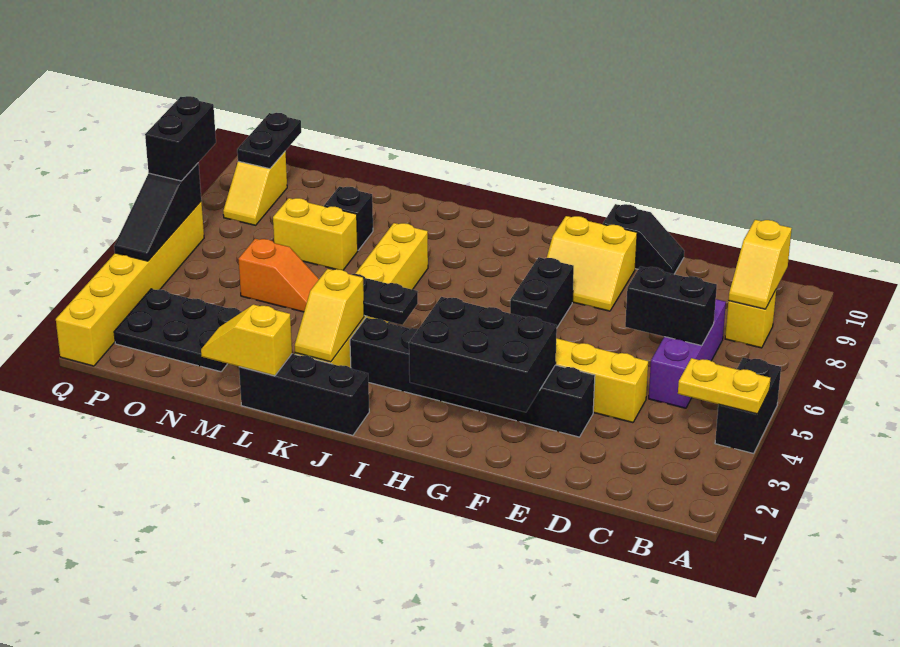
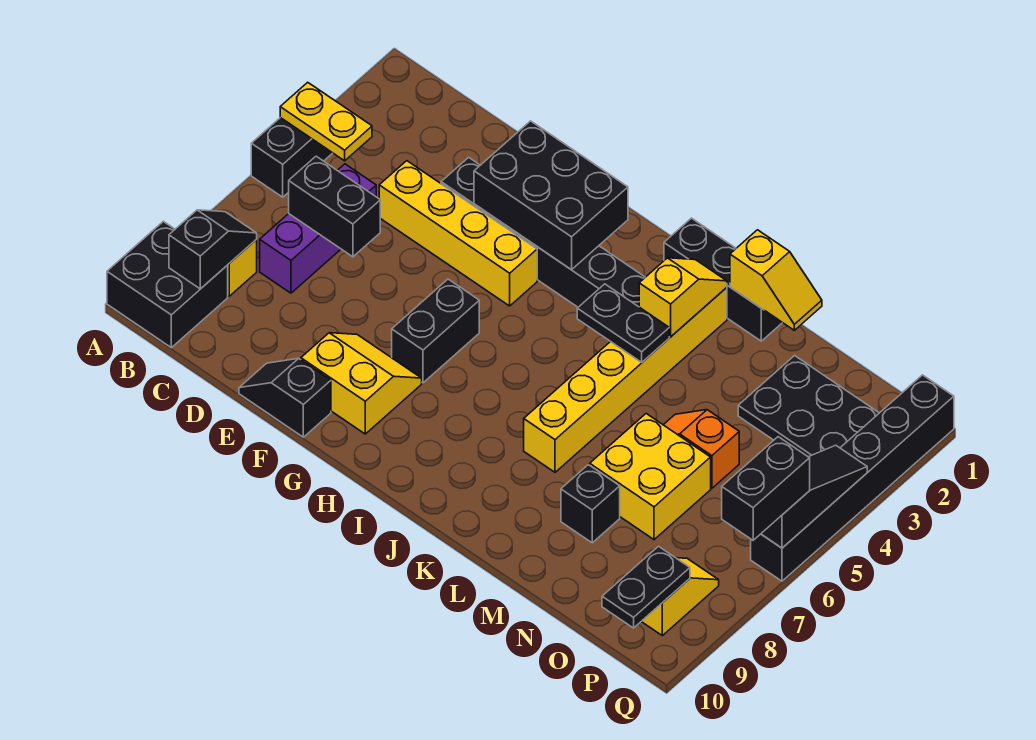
none -> black brick A9:B10 level 1
yellow slope B8:B9 level 2 top 9 -> black slope B8:B9 level 2 top 9
yellow brick M7:N7 level 1 -> yellow brick M6:N7 level 1
yellow brick Q1:Q6 level 1 -> black brick Q1:Q6 level 1

